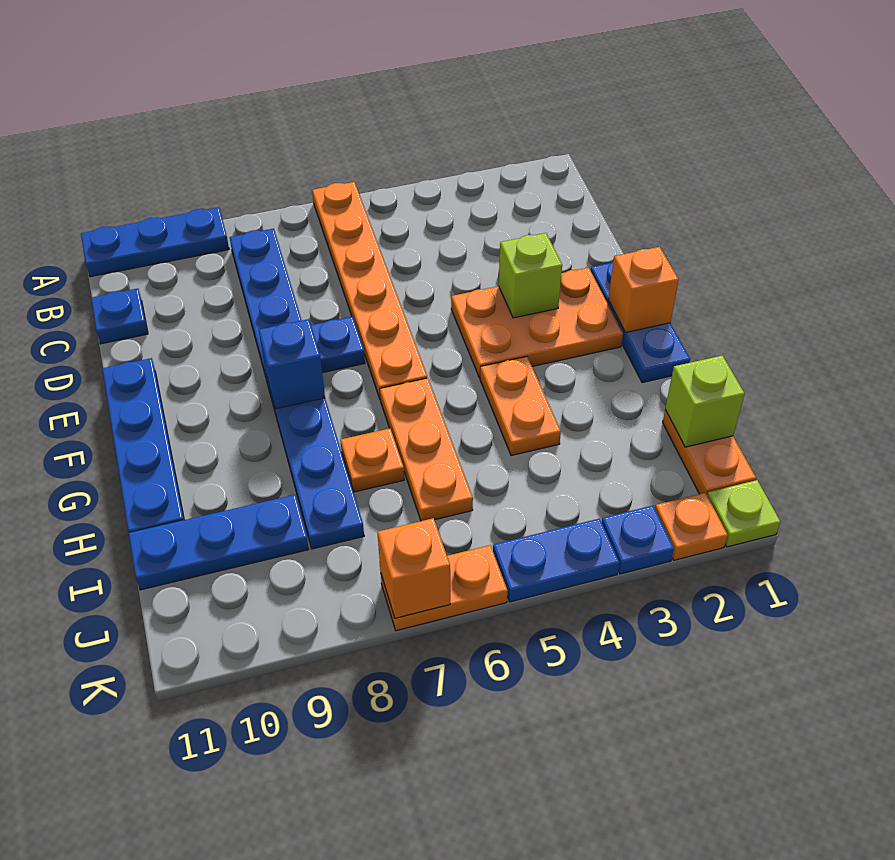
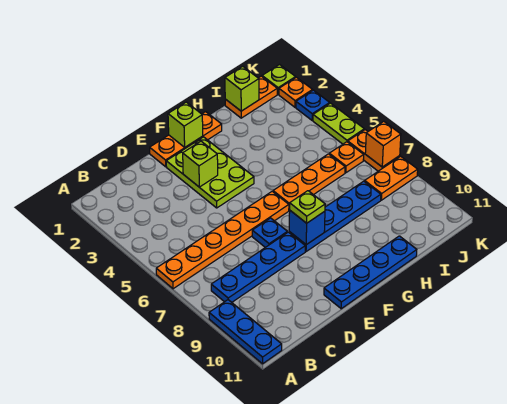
blue plate C11 level 1 -> none
blue plate E1:G1 level 1 -> orange plate E1:G1 level 1
orange plate E2:F4 level 1 -> lime plate E2:F4 level 1
orange brick F1 level 2 -> lime brick F1 level 2
none -> lime plate F8 level 3
orange plate G4:H4 level 1 -> orange plate J8:K8 level 1
orange plate H7 level 1 -> orange plate J6 level 1
blue plate I9:I11 level 1 -> none
blue plate K4:K5 level 1 -> lime plate K4:K5 level 1

